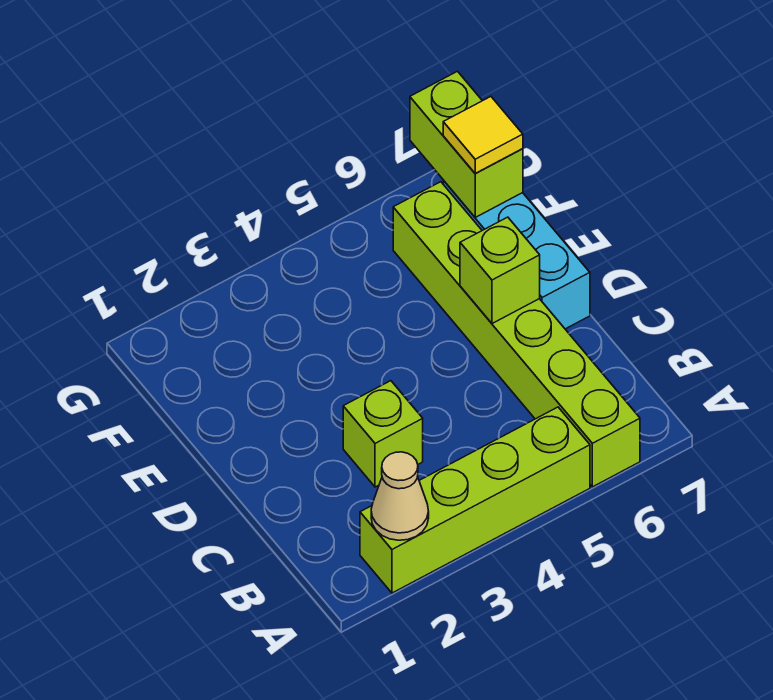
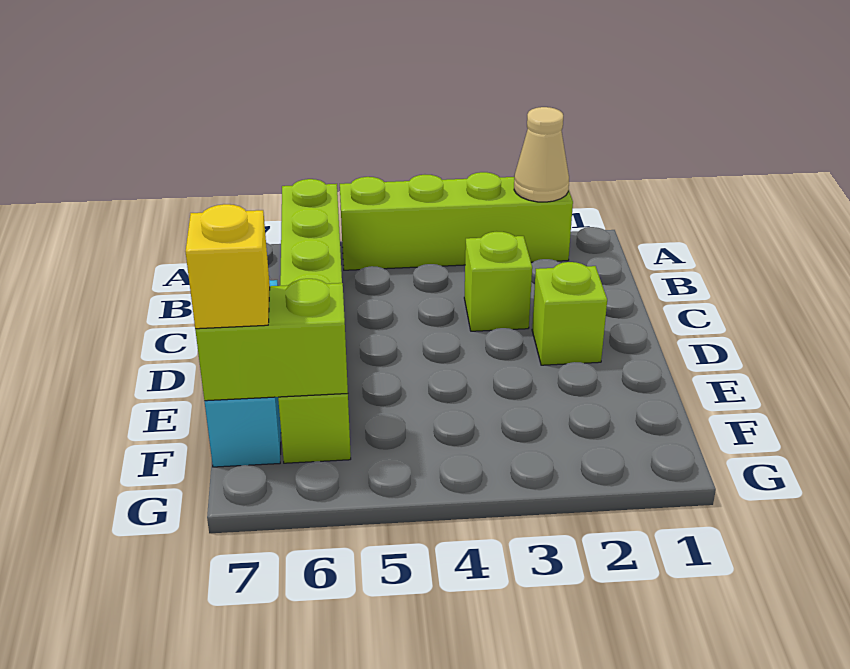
lime brick D6 level 2 -> lime brick D2 level 1
lime brick F7:G7 level 2 -> lime brick F6:F7 level 2
yellow tile F7 level 3 -> yellow brick F7 level 3

